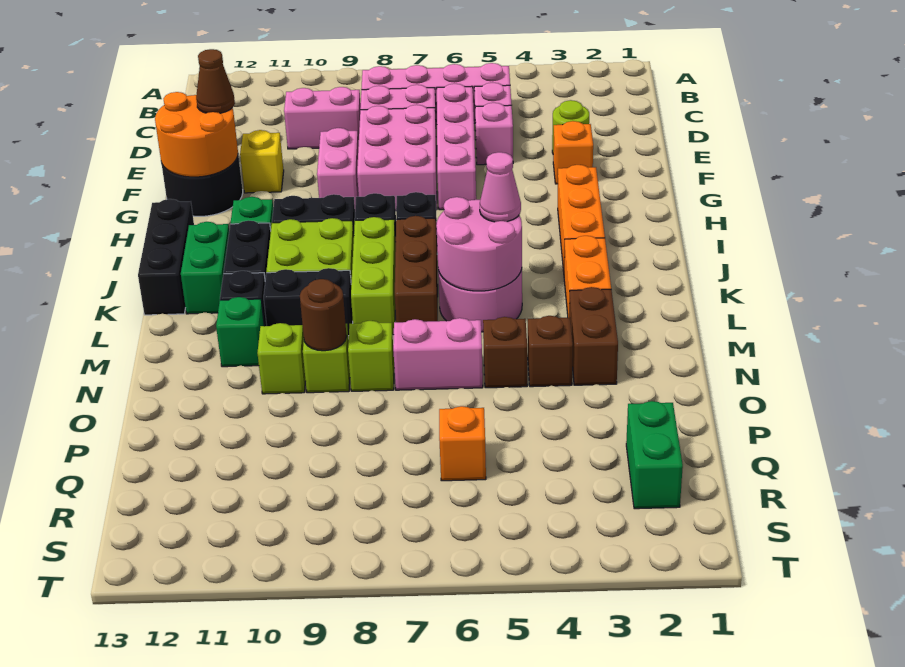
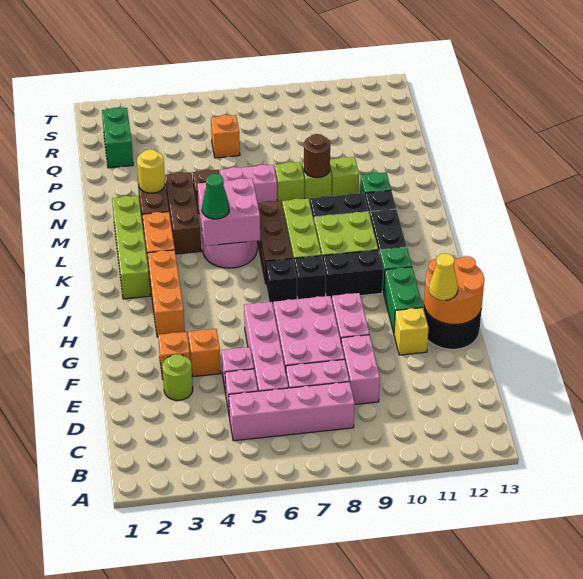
pink brick D9:D10 level 1 -> pink brick D9:E9 level 1
none -> orange brick F4 level 1
brown cone F12 level 3 -> yellow cone F12 level 3
black brick I13:K13 level 1 -> none
none -> lime brick J2:M2 level 1
green brick J12:K12 level 1 -> green brick G11:H11 level 1
pink round brick K5:L6 level 2 -> pink brick K5:L6 level 2
pink cone K5 level 3 -> green cone K5 level 3
none -> yellow round brick N3 level 2
brown brick N4 level 1 -> brown brick L4:N4 level 1

